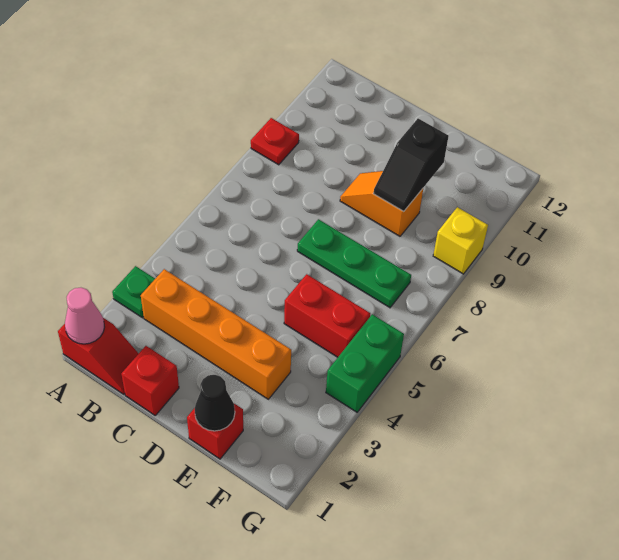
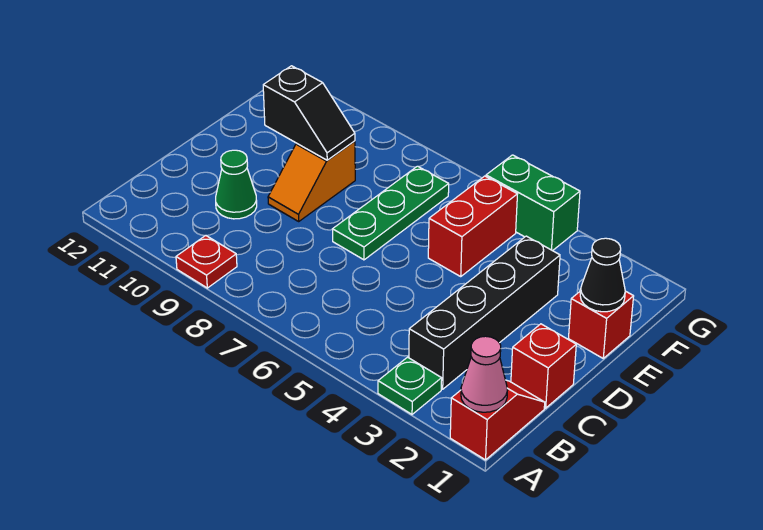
orange brick B3:E3 level 1 -> black brick B3:E3 level 1
none -> green cone C10 level 1
yellow brick G9 level 1 -> none

